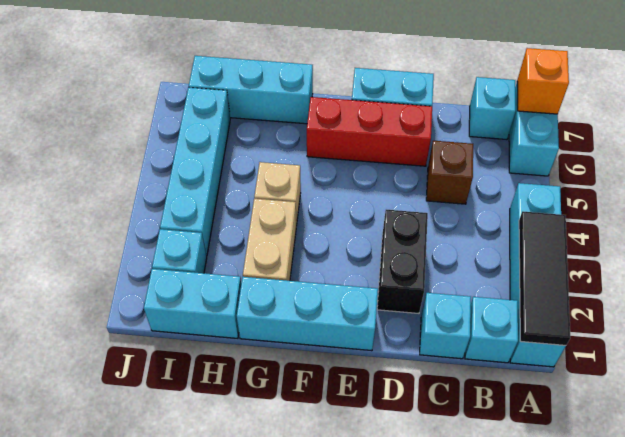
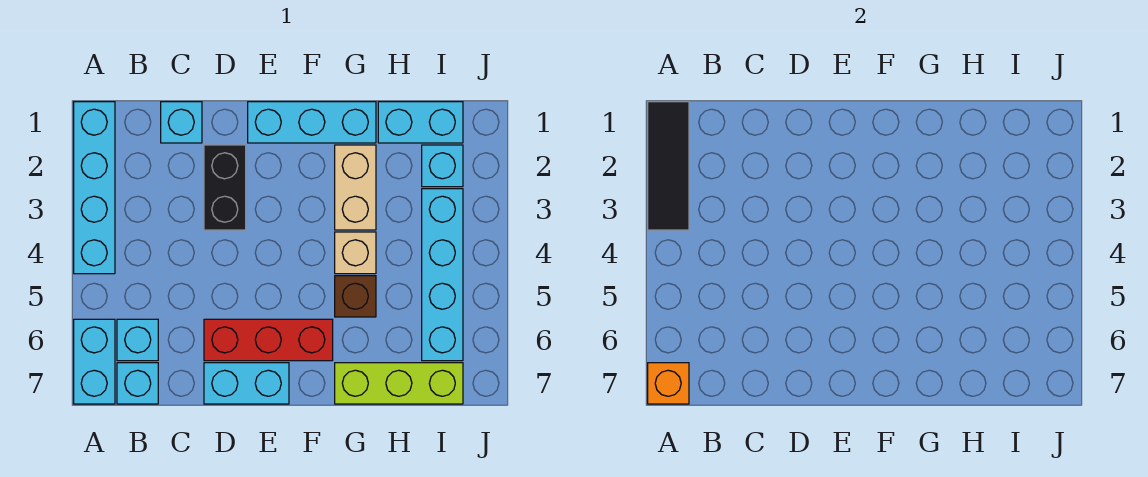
cyan brick B1 level 1 -> cyan brick B6 level 1
brown brick C5 level 1 -> brown brick G5 level 1
cyan brick G7:I7 level 1 -> lime brick G7:I7 level 1

